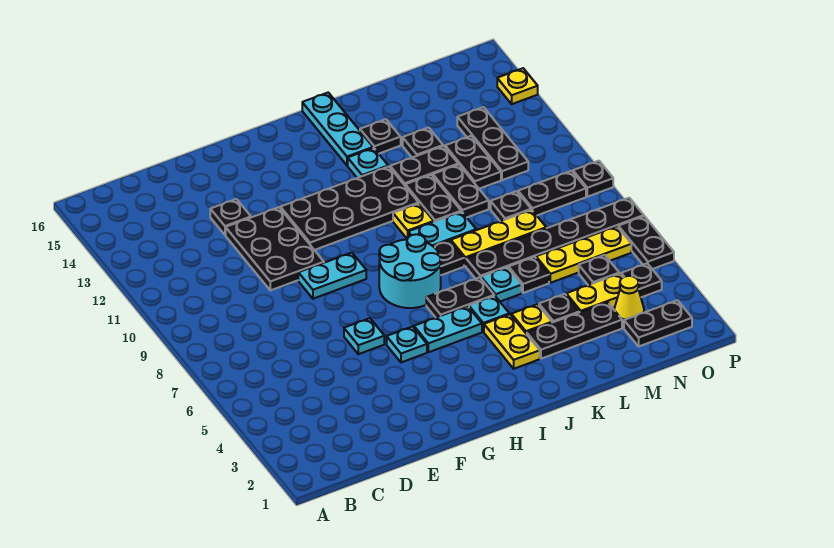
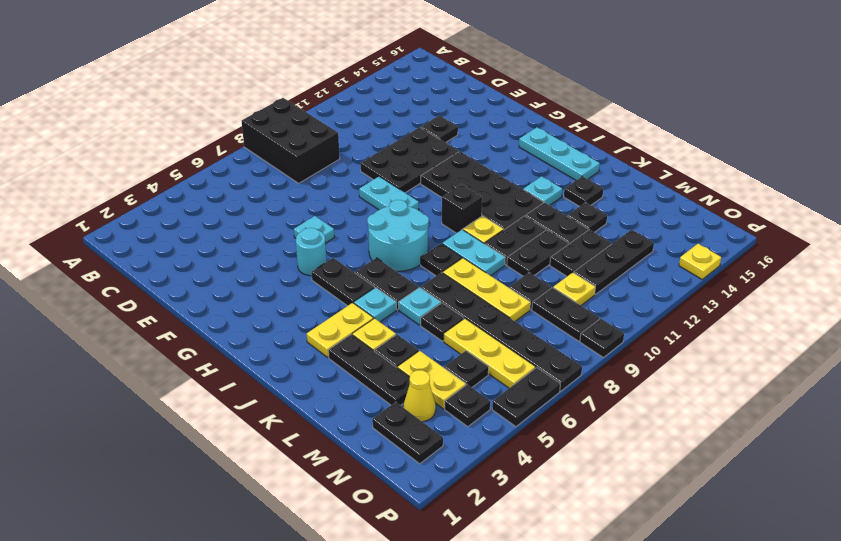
none -> black brick A8:C9 level 1
cyan plate G5 level 1 -> cyan round brick G5 level 1
cyan plate H5:I5 level 1 -> black plate H5:I5 level 1
none -> black brick I10 level 1
cyan plate J14:J16 level 1 -> cyan plate H15:J15 level 1
none -> yellow plate N10 level 1

